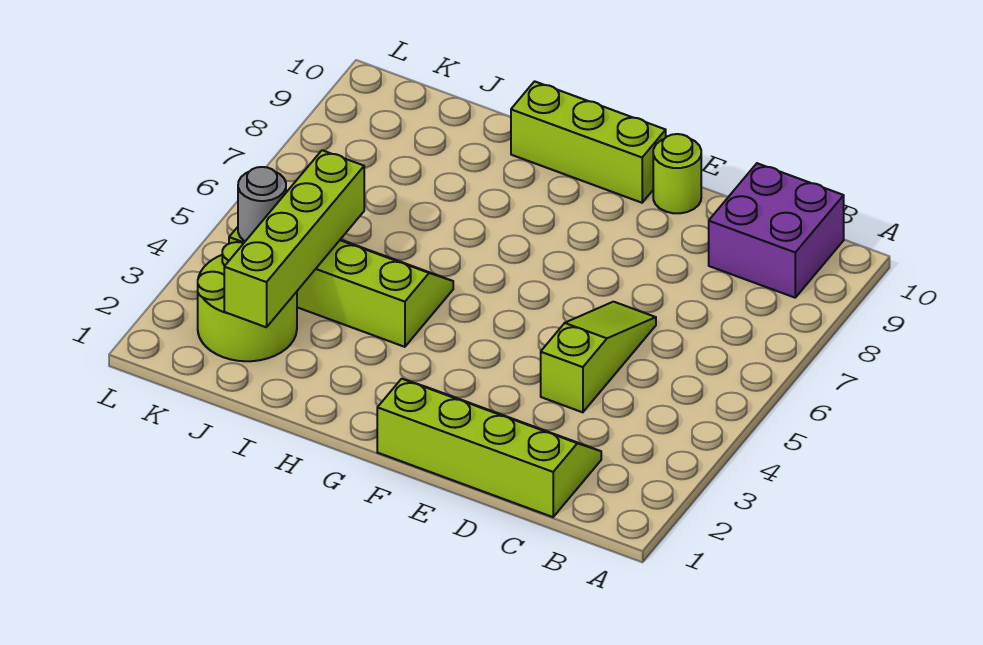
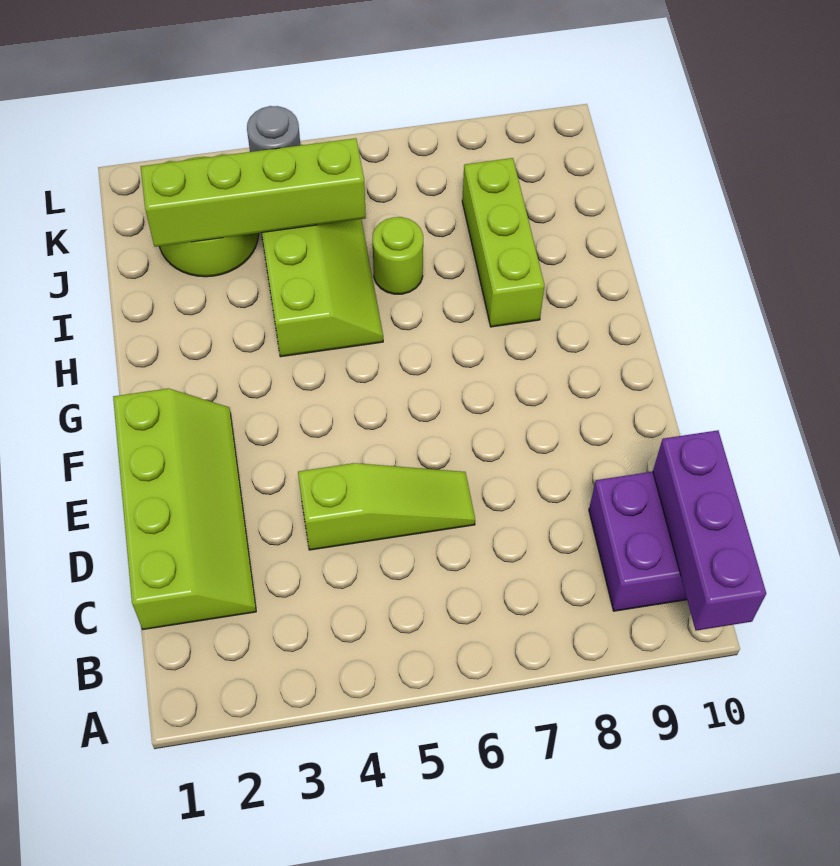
none -> purple brick A10:C10 level 2
lime round brick E10 level 1 -> lime round brick I6 level 1
lime brick F10:H10 level 1 -> lime brick H8:J8 level 1

